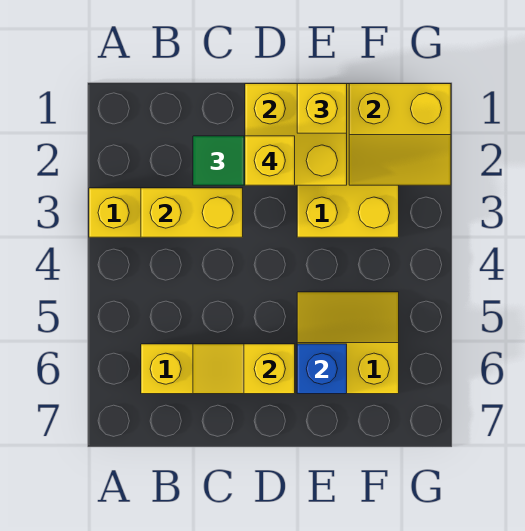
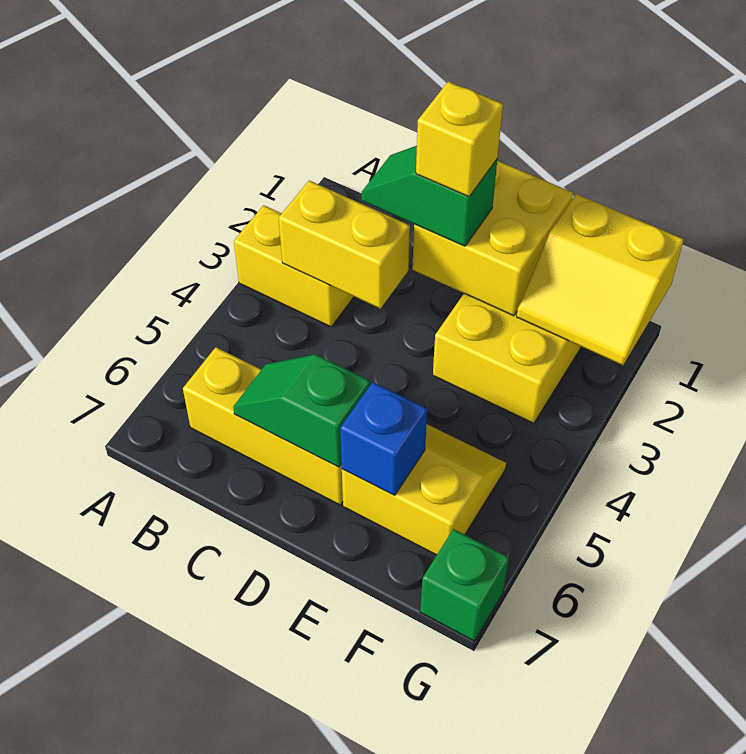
yellow slope C6:D6 level 2 top D -> green slope C6:D6 level 2 top D
yellow brick E1 level 3 -> none
none -> green brick G7 level 1

